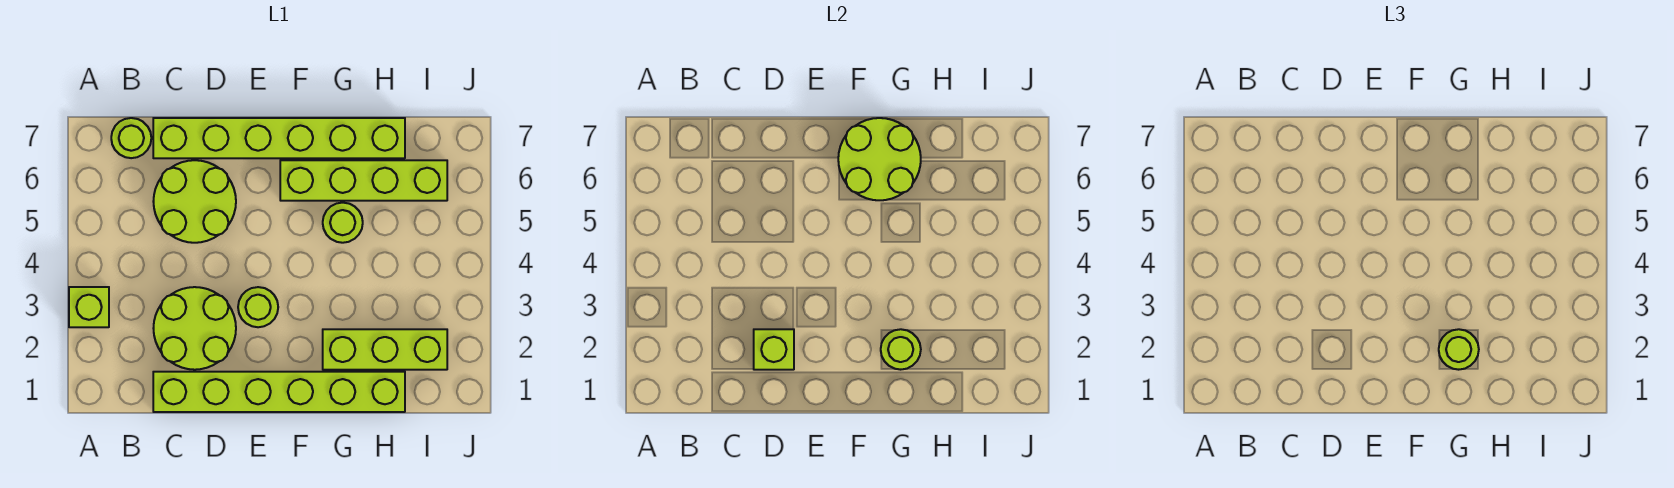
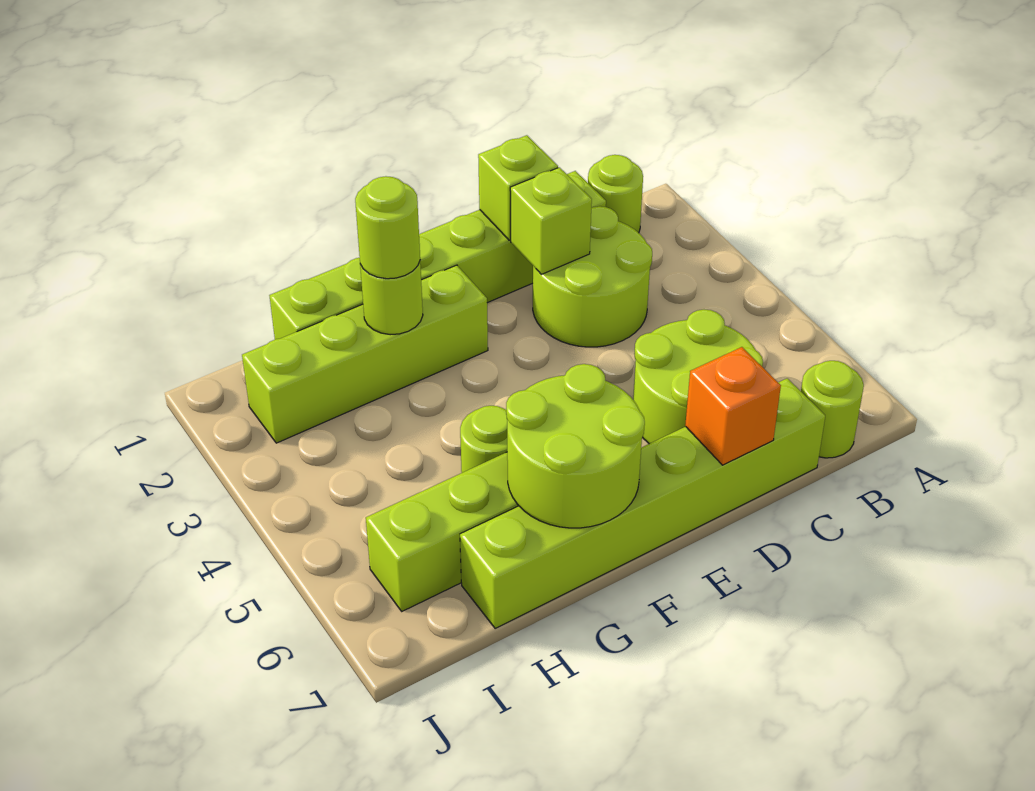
lime brick A3 level 1 -> lime brick D1 level 2
none -> orange brick D7 level 2
lime round brick E3 level 1 -> lime round brick B1 level 1
lime brick G2:I2 level 1 -> lime brick F2:I2 level 1

